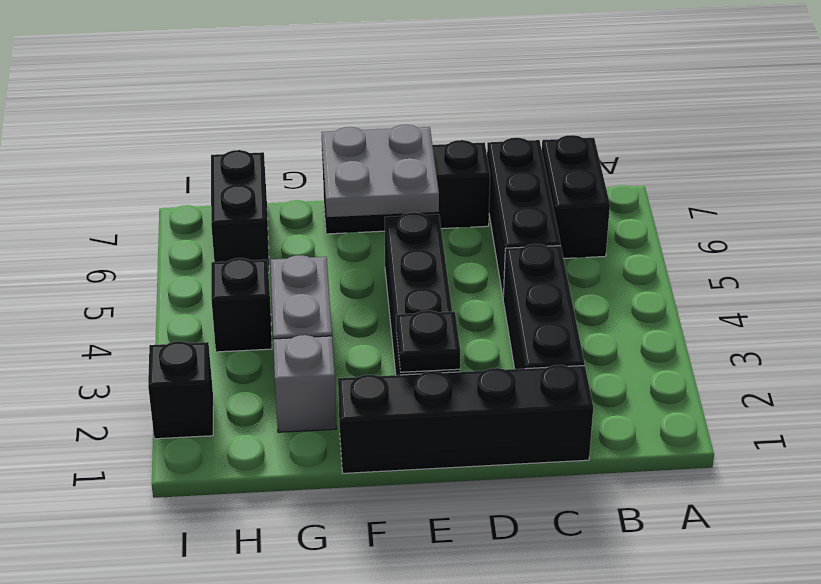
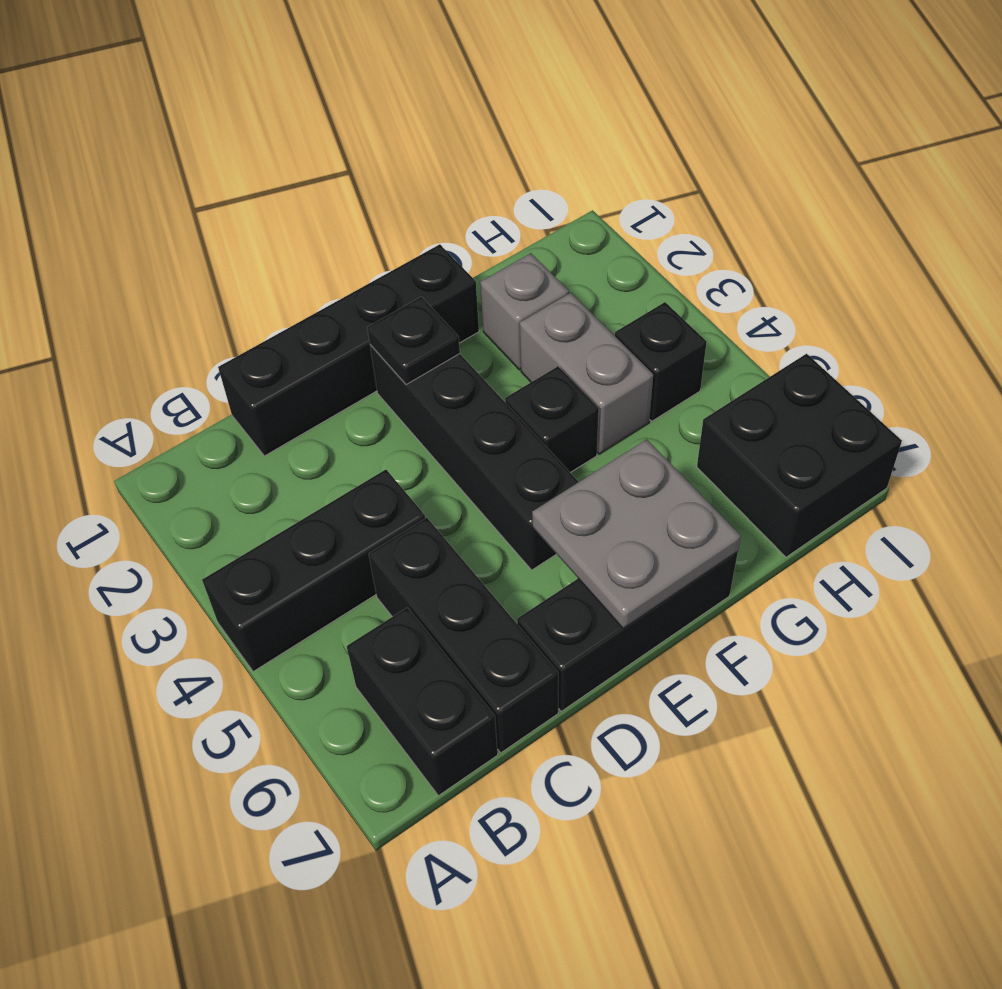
black brick C2:C4 level 1 -> black brick A4:C4 level 1
black brick H6:H7 level 1 -> black brick H6:I7 level 1
black brick I2 level 1 -> black brick F4 level 1

